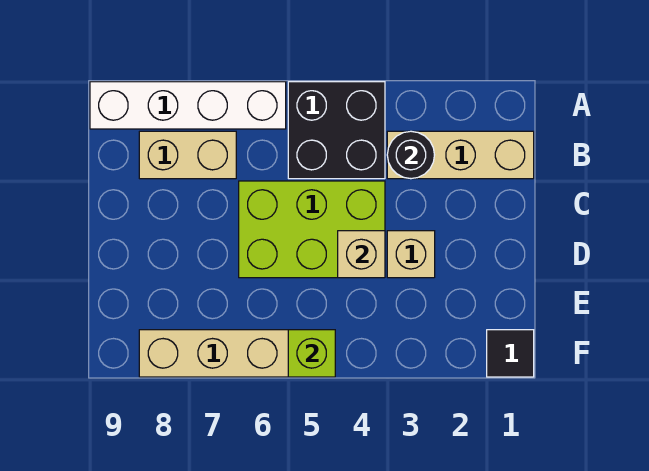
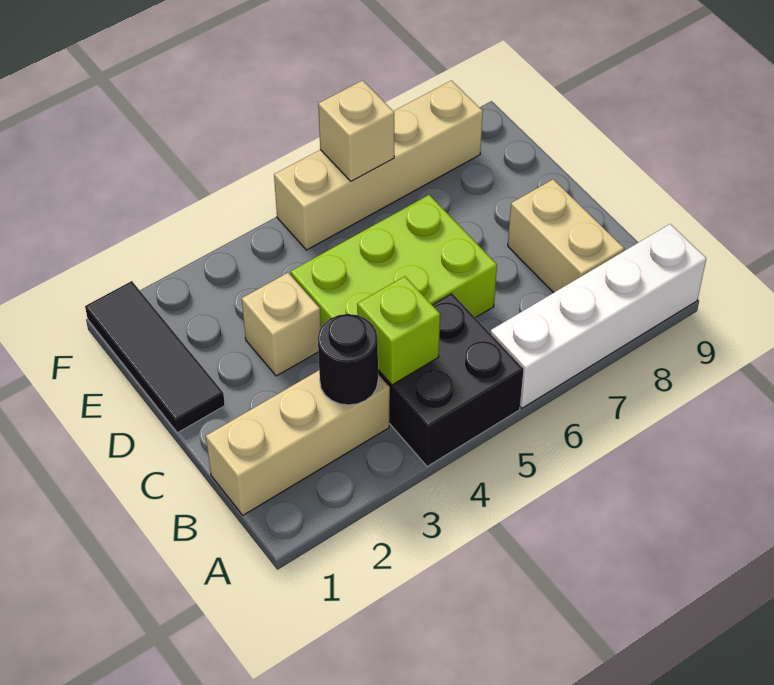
tan brick B7:B8 level 1 -> tan brick B8:C8 level 1
tan brick D4 level 2 -> tan brick F6 level 2
black tile F1 level 1 -> black tile D1:F1 level 1
lime brick F5 level 2 -> lime brick B4 level 2

